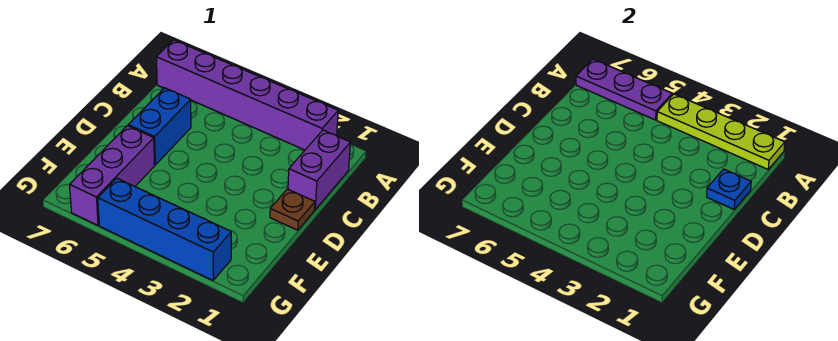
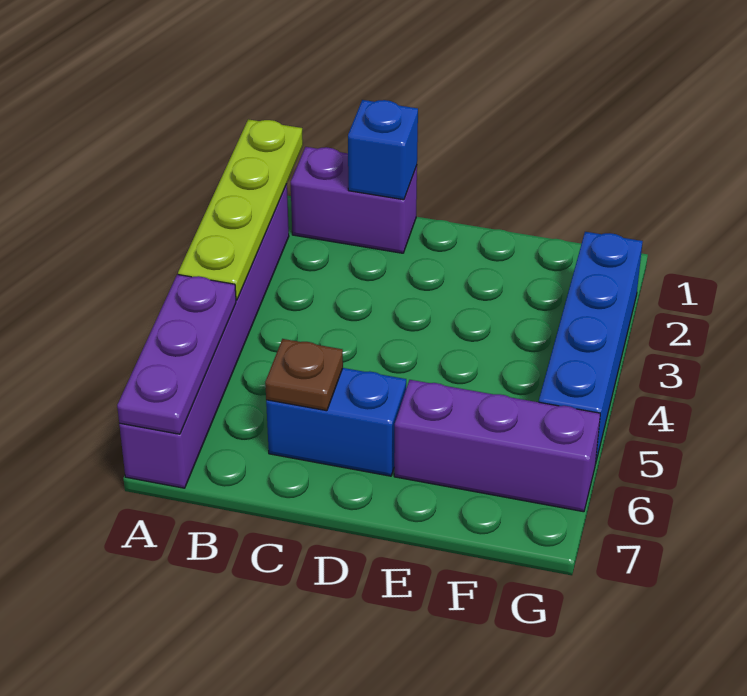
blue plate C1 level 2 -> blue brick C1 level 2
brown plate D1 level 1 -> brown plate C6 level 2

